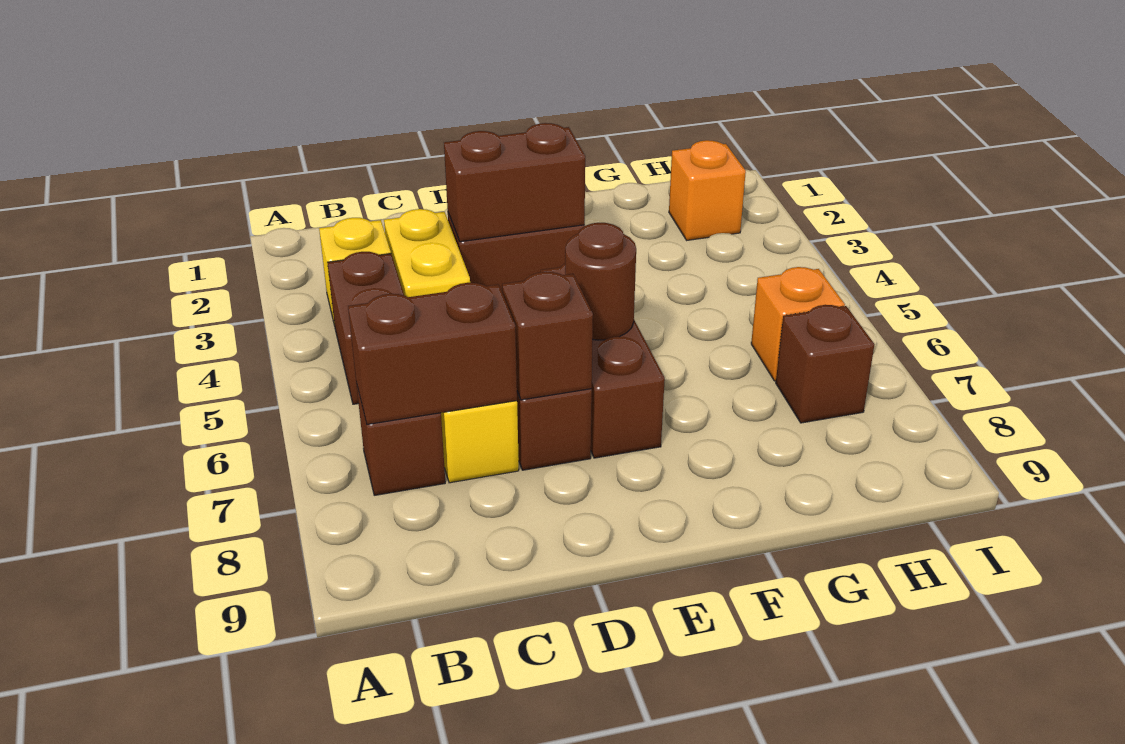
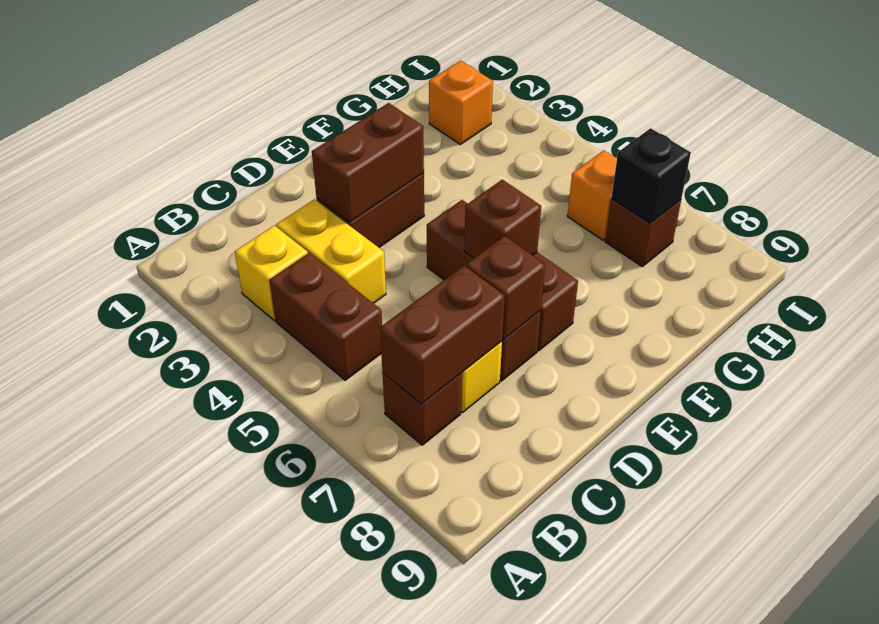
brown round brick E6 level 2 -> brown brick E6 level 2
none -> black brick H7 level 2

